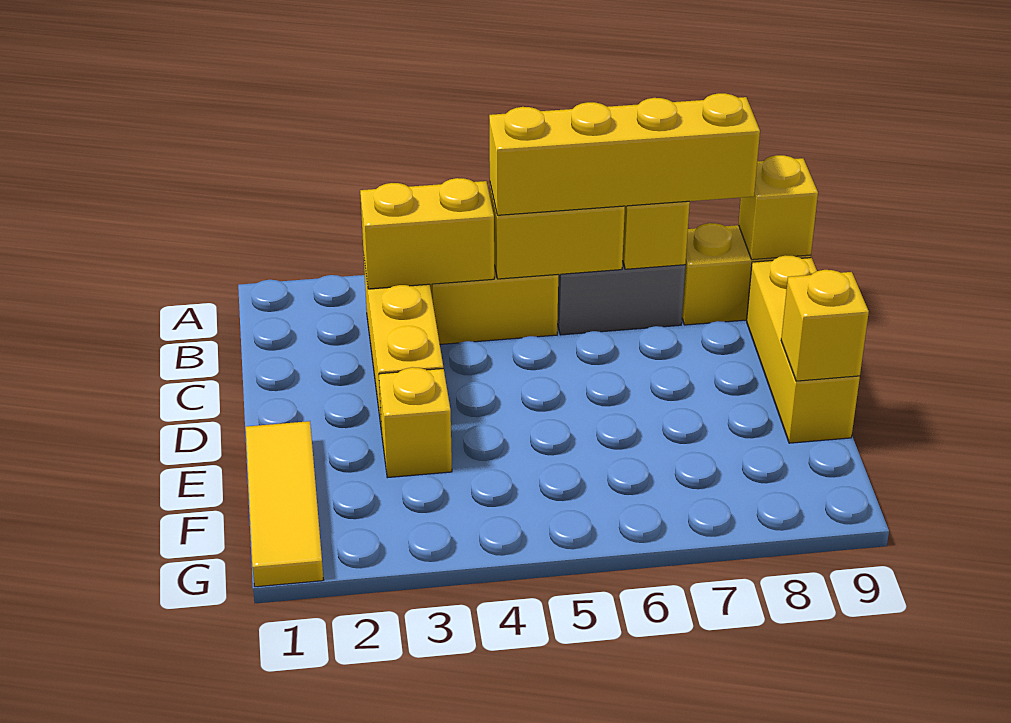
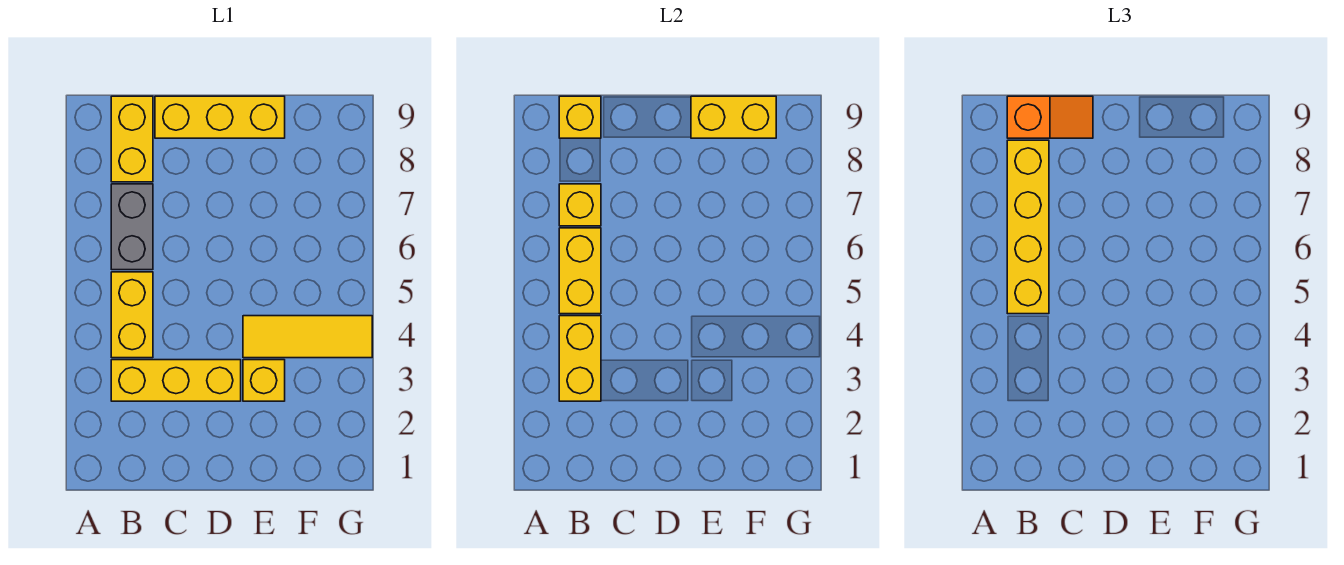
none -> orange slope B9:C9 level 3 top B
yellow tile E1:G1 level 1 -> yellow tile E4:G4 level 1
yellow brick E9 level 2 -> yellow brick E9:F9 level 2

